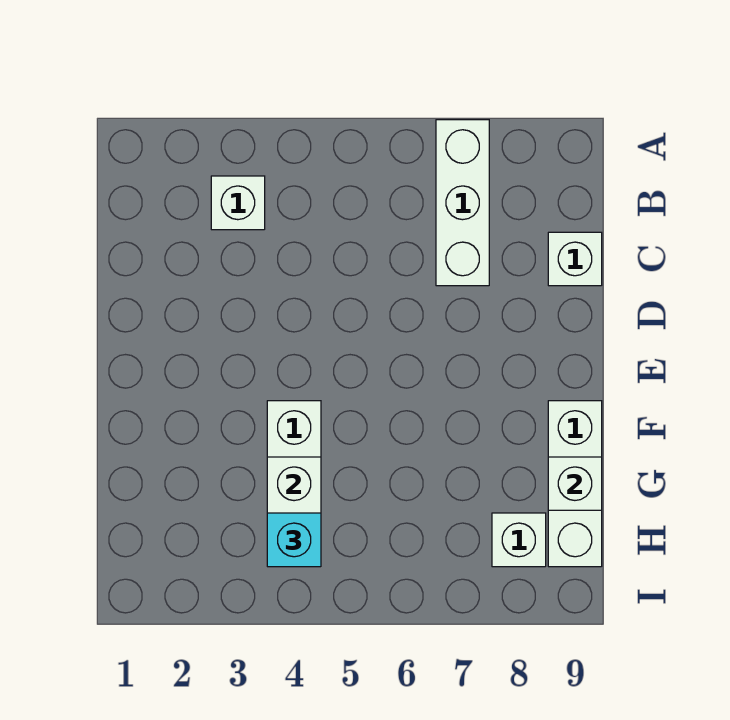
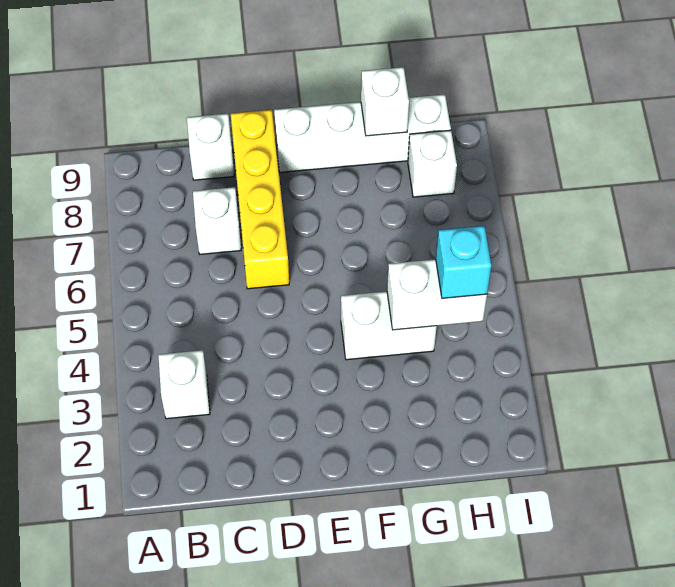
white brick A7:C7 level 1 -> white brick C7 level 1
none -> yellow brick D6:D9 level 1
white brick F9:H9 level 1 -> white brick E9:H9 level 1

